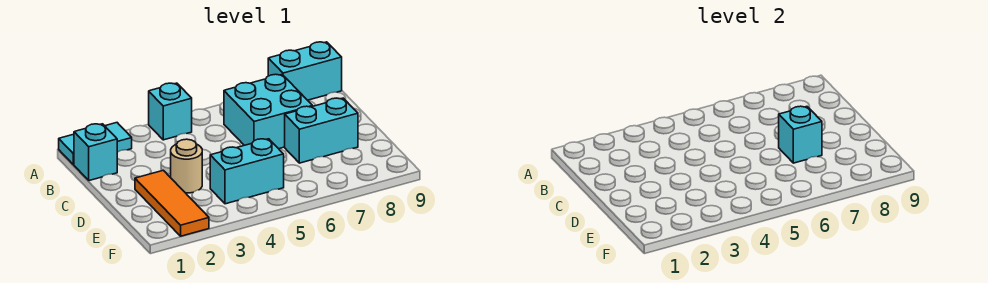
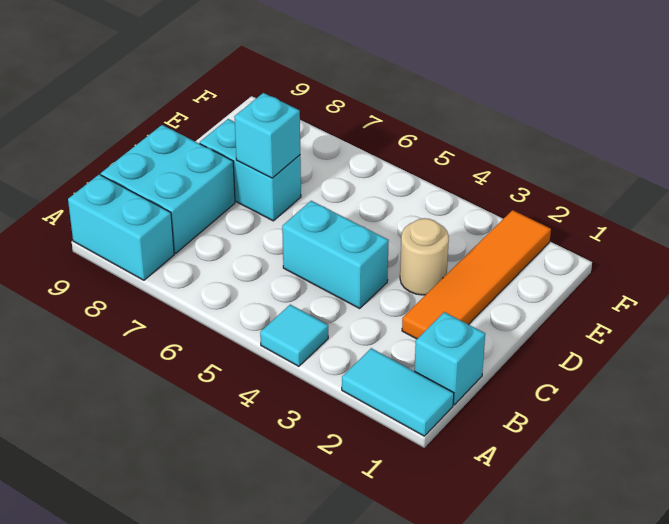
cyan brick A4 level 1 -> cyan tile A4 level 1
cyan brick B6:C7 level 1 -> cyan brick B8:C9 level 1
orange tile D2:F2 level 1 -> orange tile C2:F2 level 1
cyan brick E4:E5 level 1 -> cyan brick C4:C5 level 1

